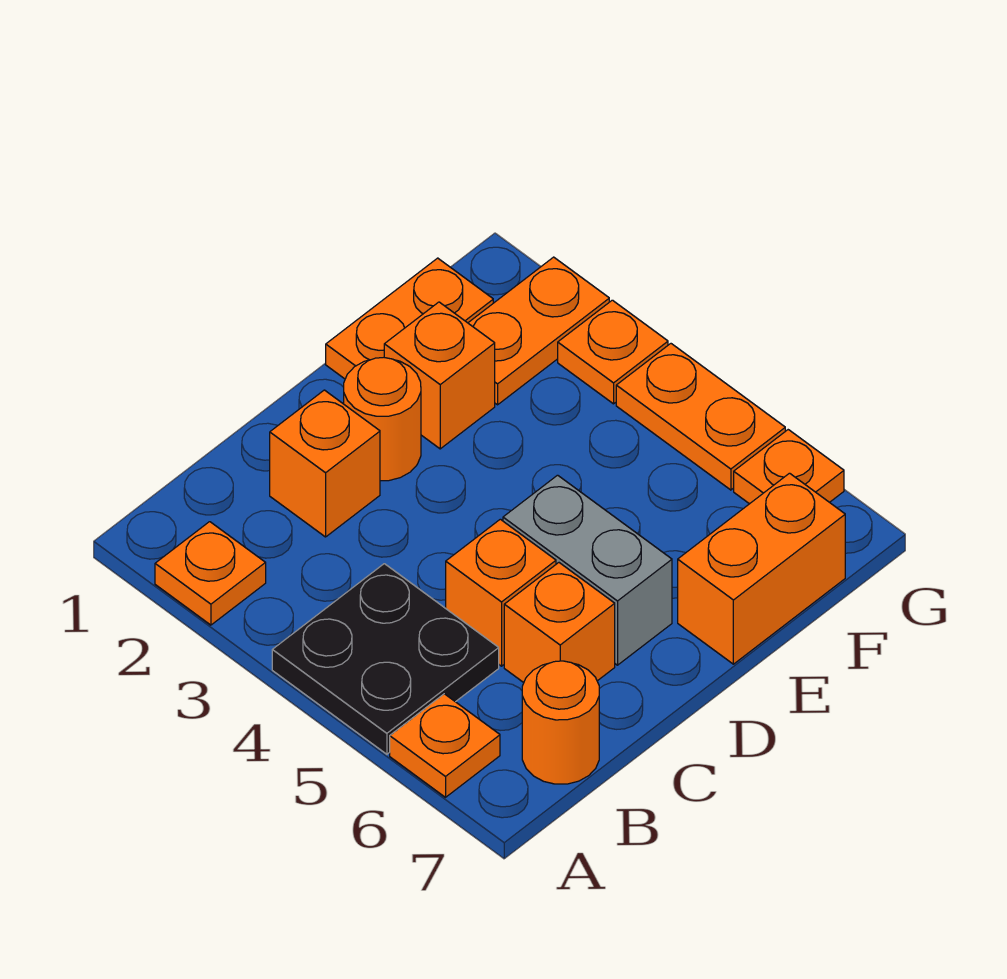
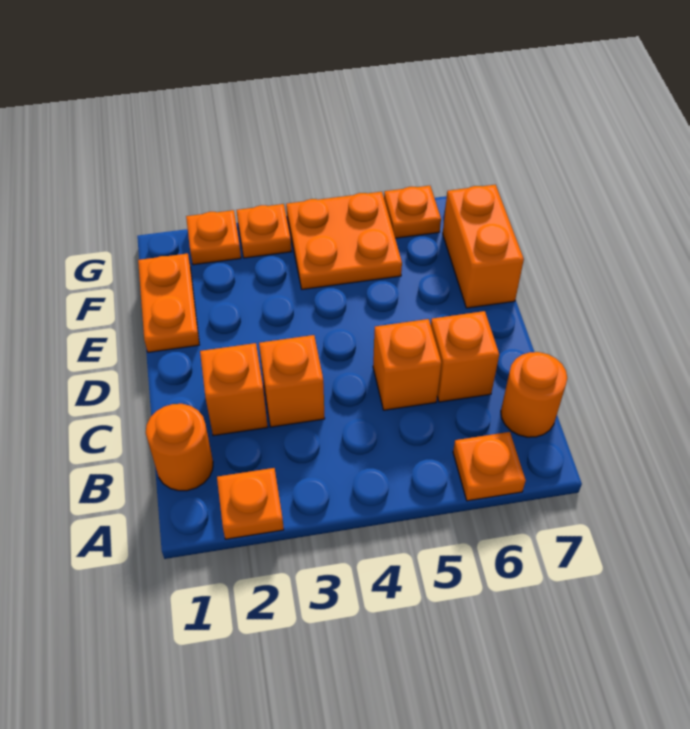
black plate A4:B5 level 1 -> none
orange round brick D2 level 1 -> orange round brick B1 level 1
grey brick D5:D6 level 1 -> none
orange brick E2 level 1 -> orange brick C3 level 1
orange plate F2:G2 level 1 -> orange plate G2 level 1
orange plate G4:G5 level 1 -> orange plate F4:G5 level 1

